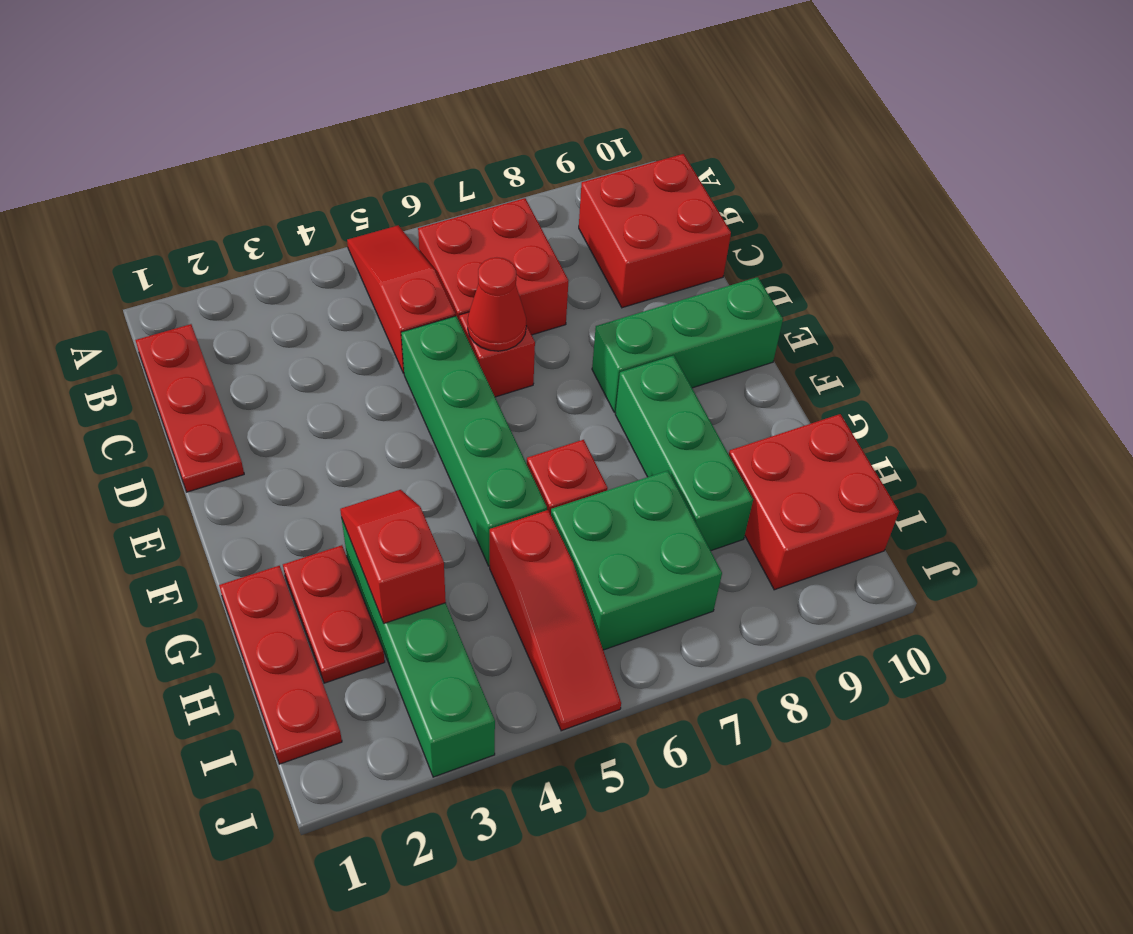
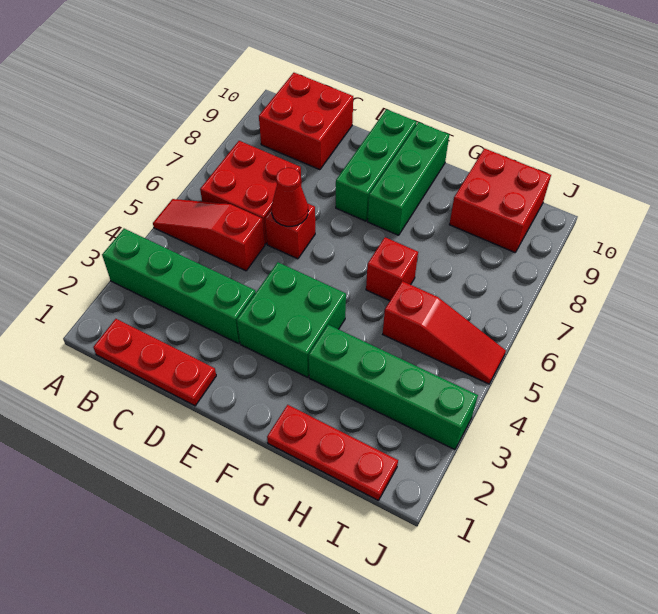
green brick D5:G5 level 1 -> green brick A3:D3 level 1
green brick F8:H8 level 1 -> green brick F8:F10 level 1
red plate G2:H2 level 1 -> none
red slope G3:H3 level 2 top H -> none
green brick H6:I7 level 1 -> green brick E3:F4 level 1

